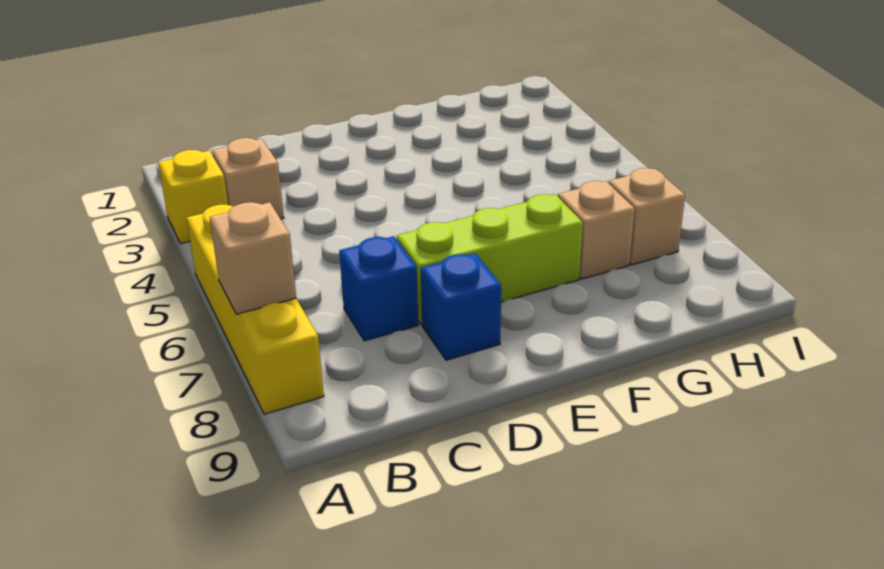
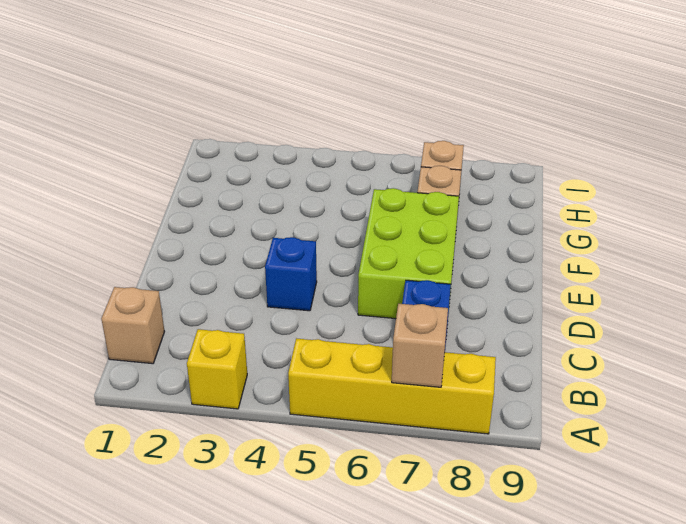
tan brick B3 level 1 -> tan brick B1 level 1
lime brick D7:F7 level 1 -> lime brick D6:F7 level 1
blue brick D8 level 1 -> blue brick D4 level 1

